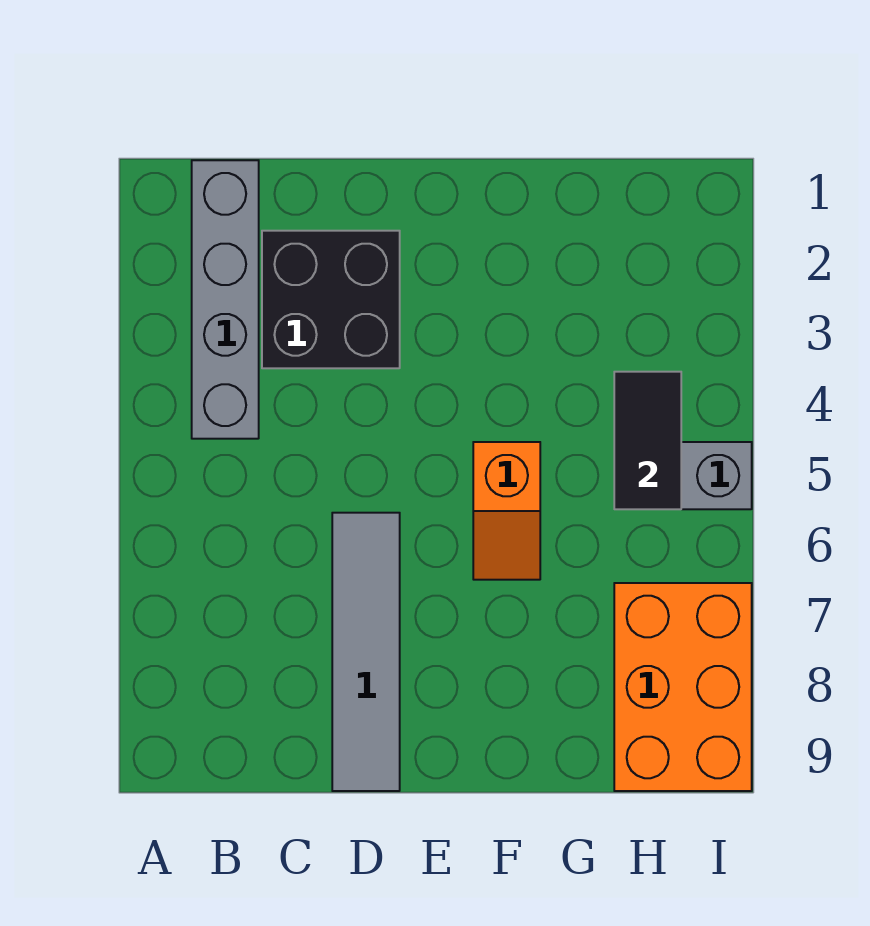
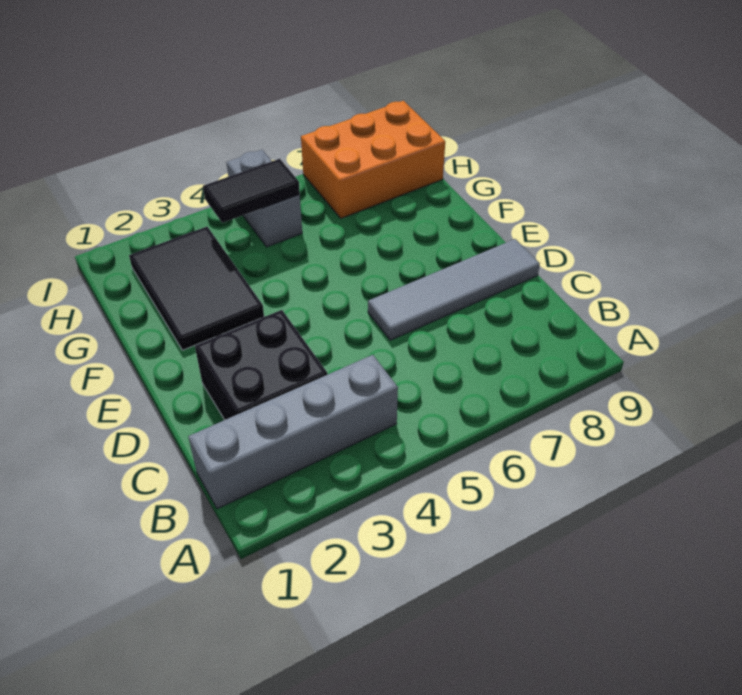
none -> black tile F2:H3 level 1
orange slope F5:F6 level 1 top 5 -> none

